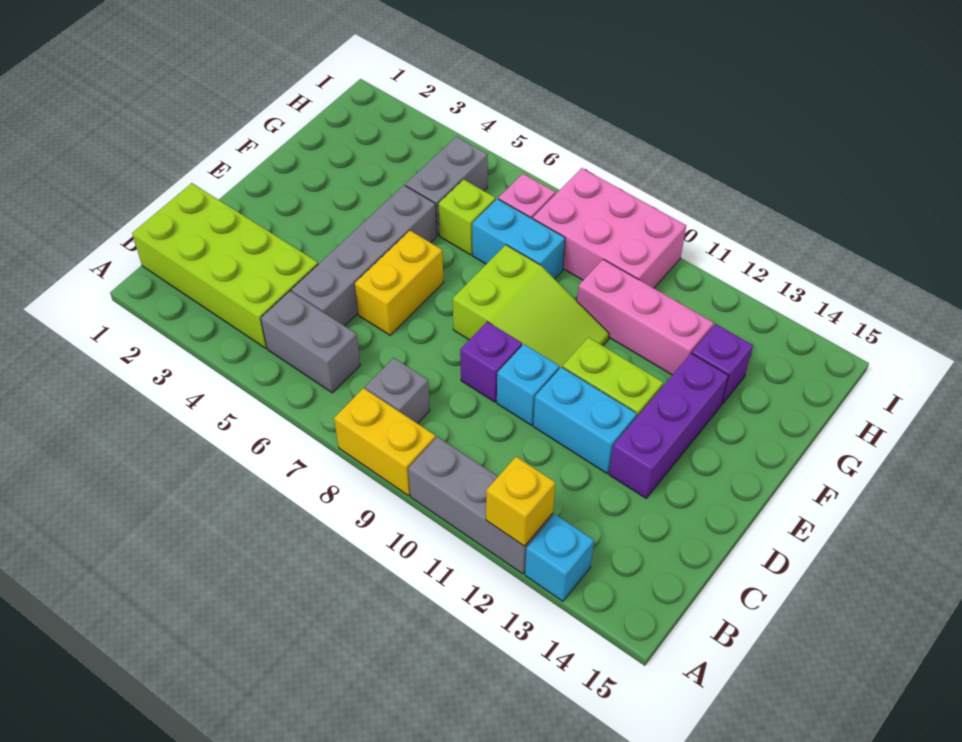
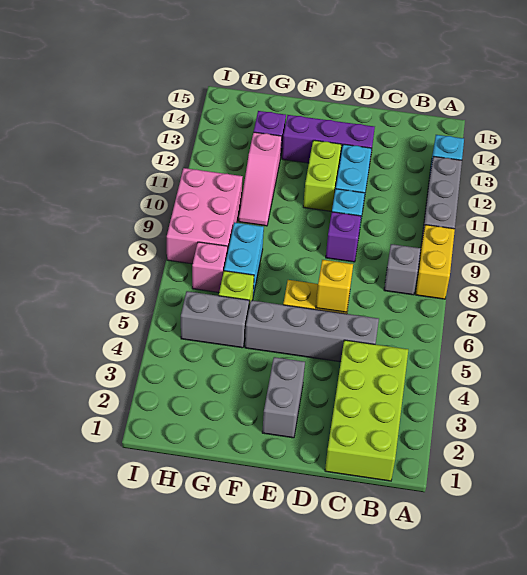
yellow brick A12 level 2 -> yellow brick D6 level 2
grey brick B5:B6 level 1 -> grey brick E2:E3 level 1
lime slope E8:F10 level 1 top 8 -> none
pink brick G10:G12 level 1 -> pink slope G10:G12 level 1 top 12

